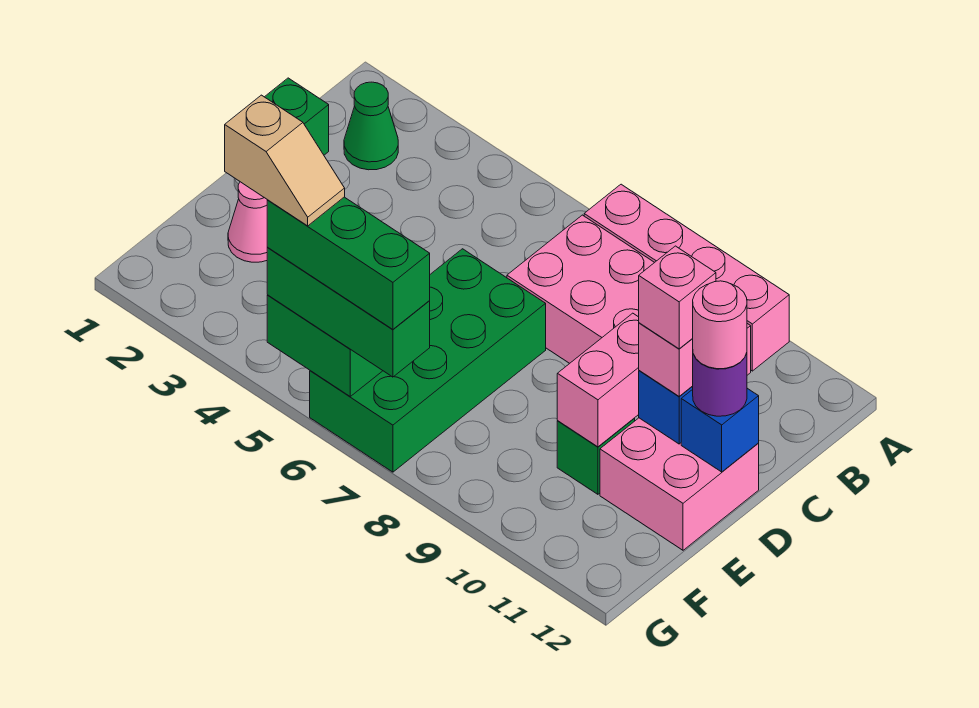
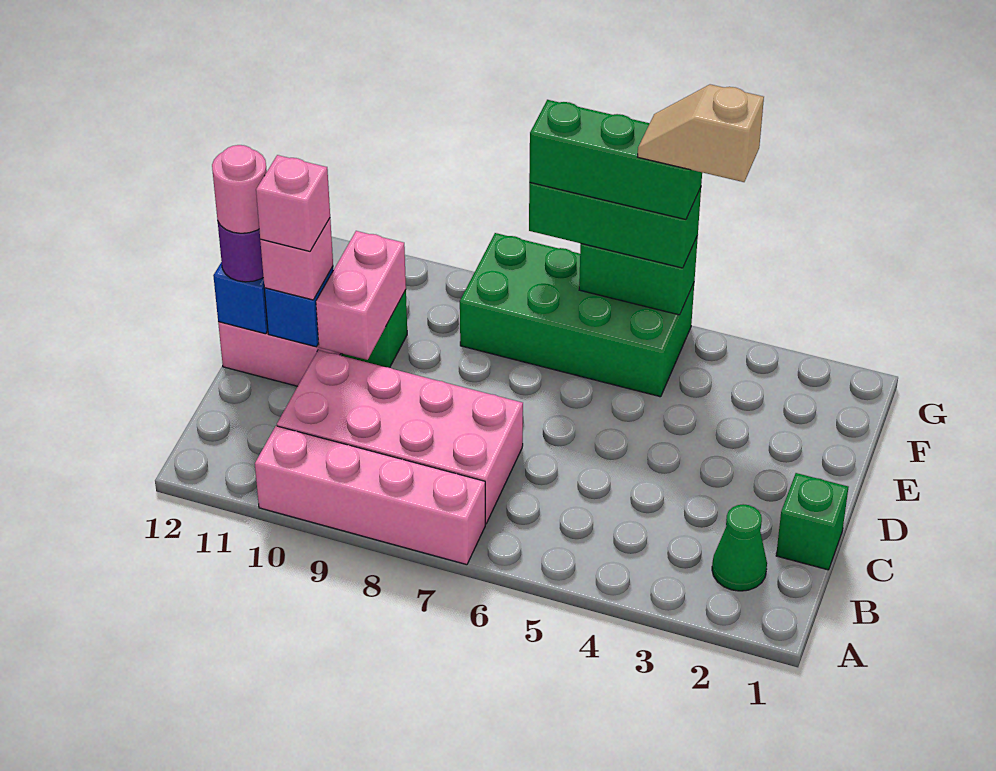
green brick D6:G7 level 1 -> green brick F5:G8 level 1
pink cone E2 level 1 -> none

